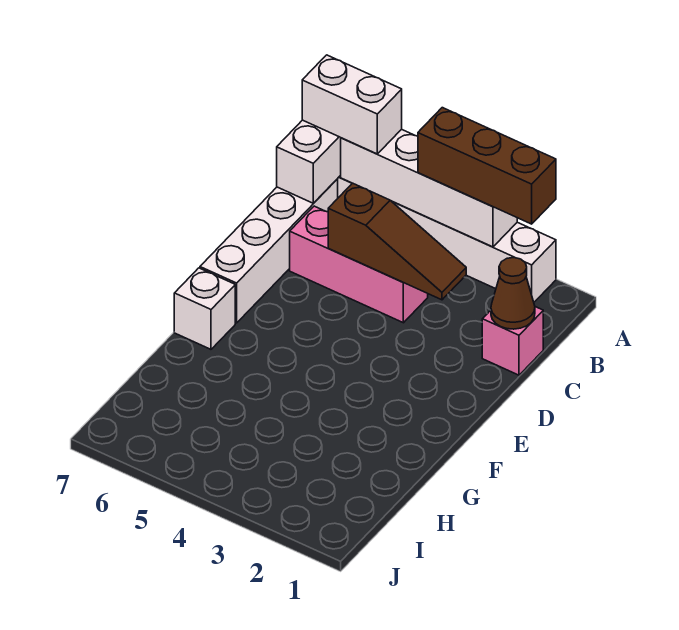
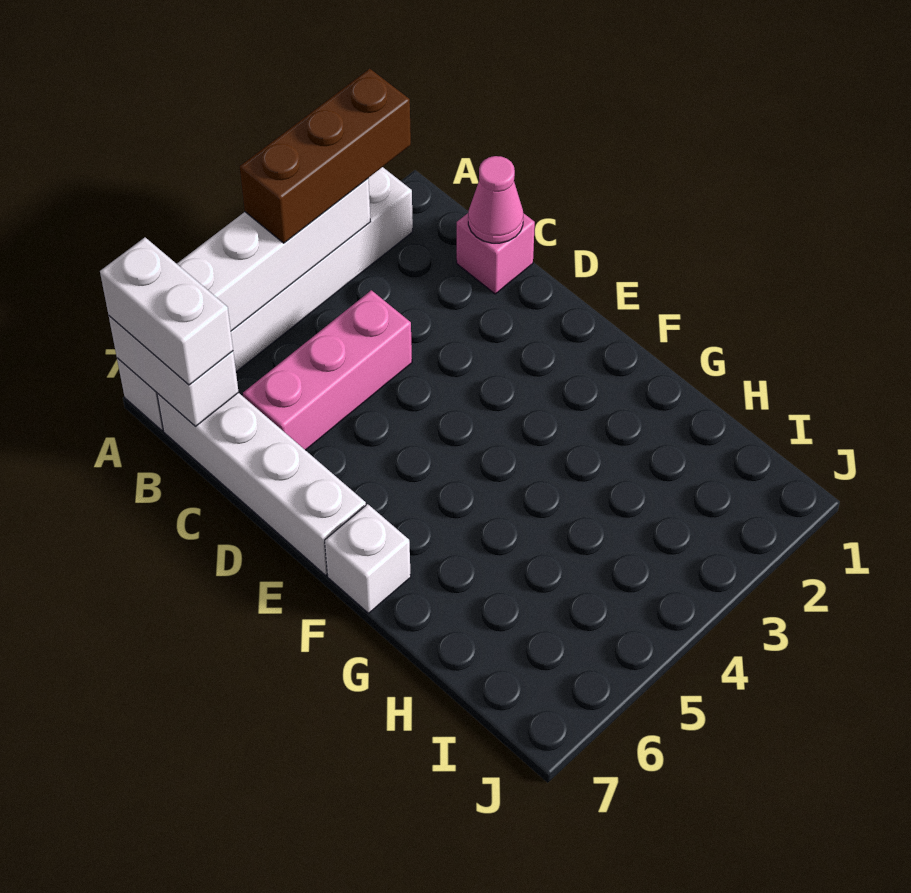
white brick A6:A7 level 3 -> white brick A7:B7 level 3
brown cone C1 level 2 -> pink cone C1 level 2
brown slope C3:C5 level 2 top 5 -> none

